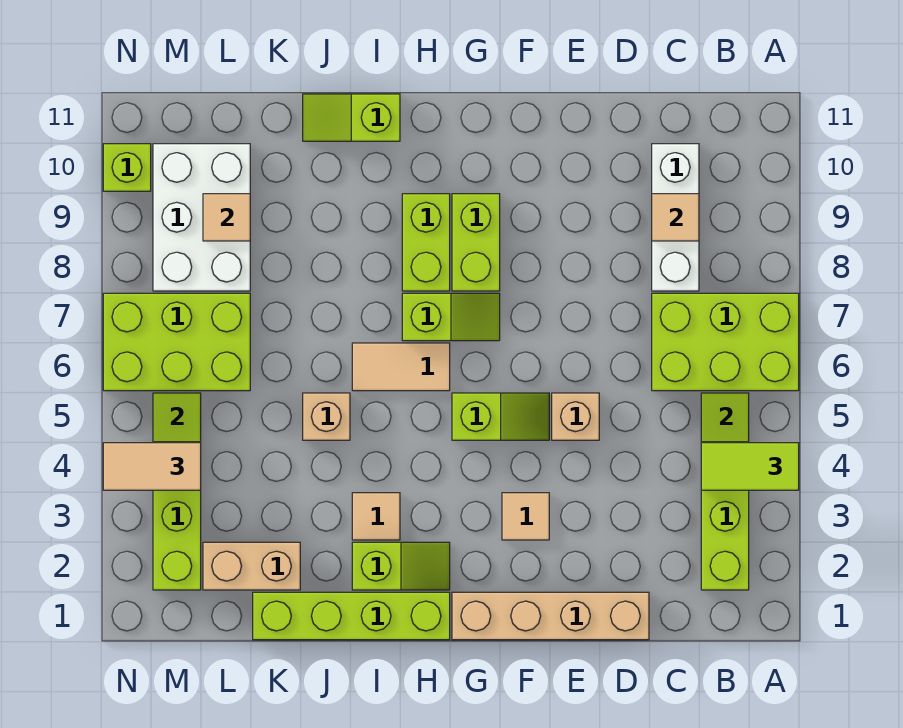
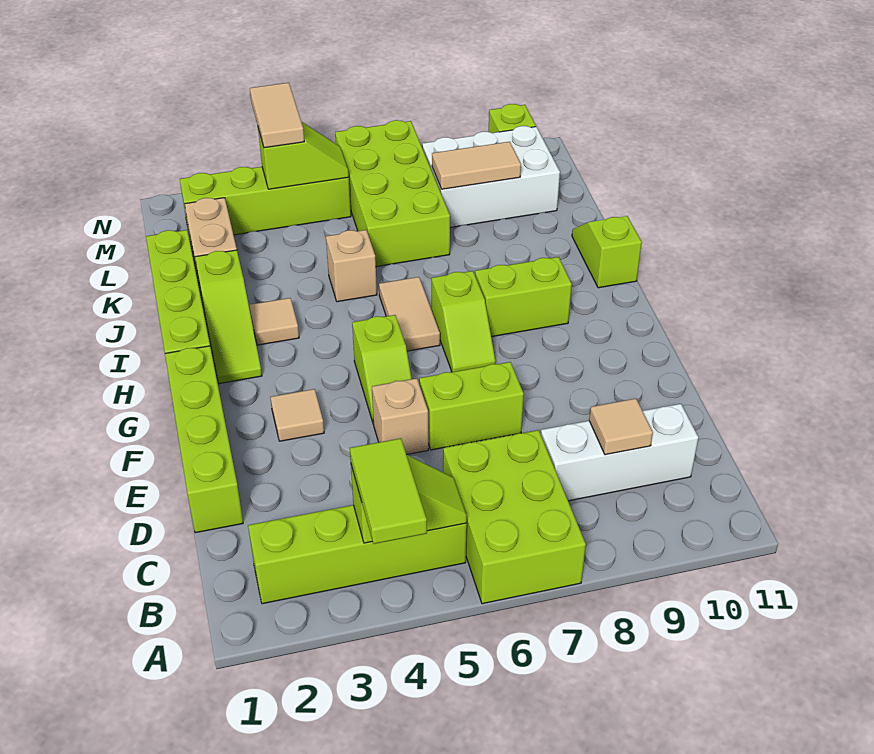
tan brick D1:G1 level 1 -> lime brick D1:G1 level 1
lime brick G8:G9 level 1 -> lime brick E6:E7 level 1
lime slope H2:I2 level 1 top I -> lime slope H2:J2 level 1 top J
lime brick L6:N7 level 1 -> lime brick K6:N7 level 1
tan tile L9 level 2 -> tan tile L8:L9 level 2

